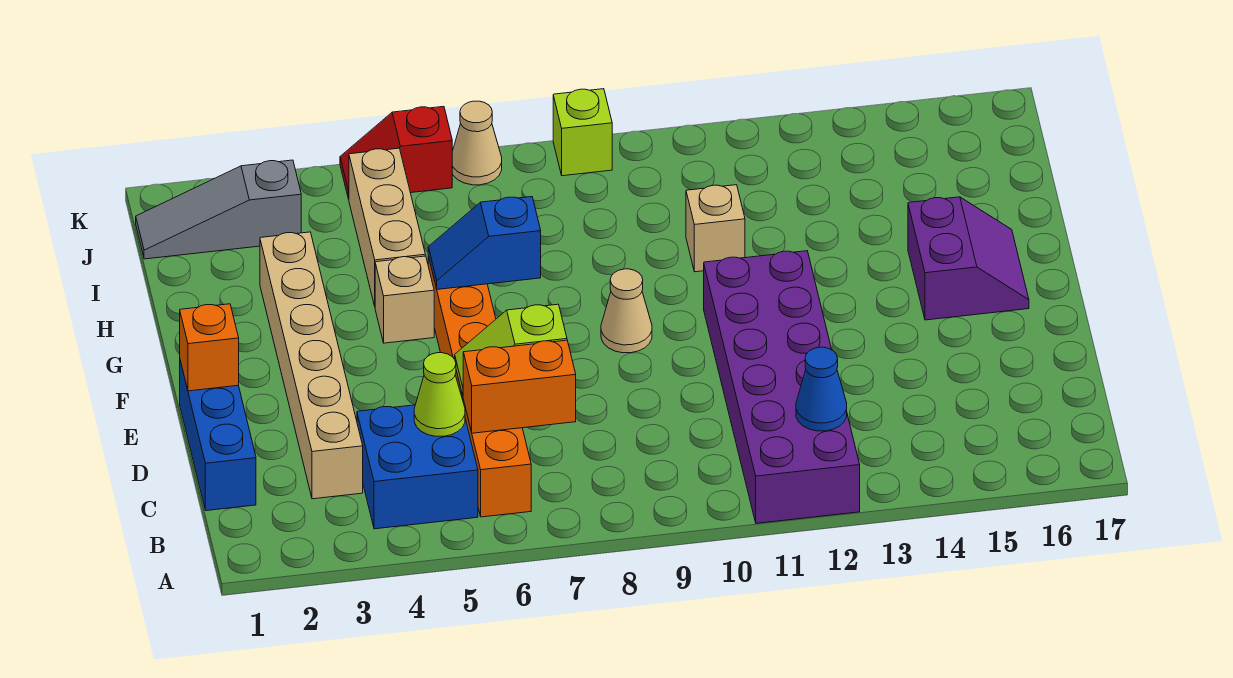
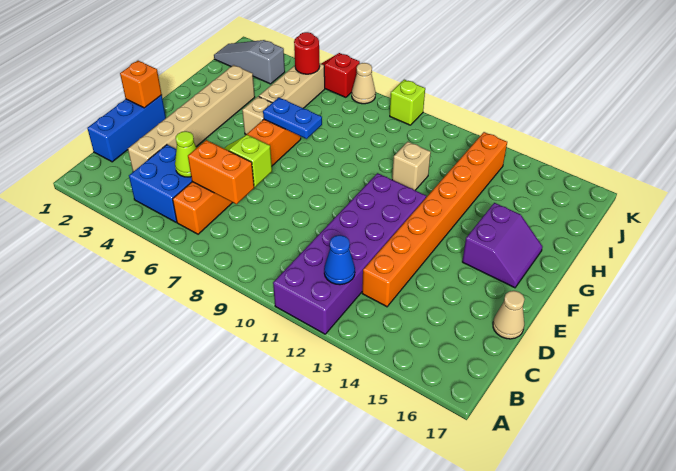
none -> orange brick C13:J13 level 1
tan cone F9 level 1 -> tan cone D17 level 1
blue slope G6:G7 level 2 top 7 -> blue plate G6:G7 level 2
none -> red round brick J5 level 2

